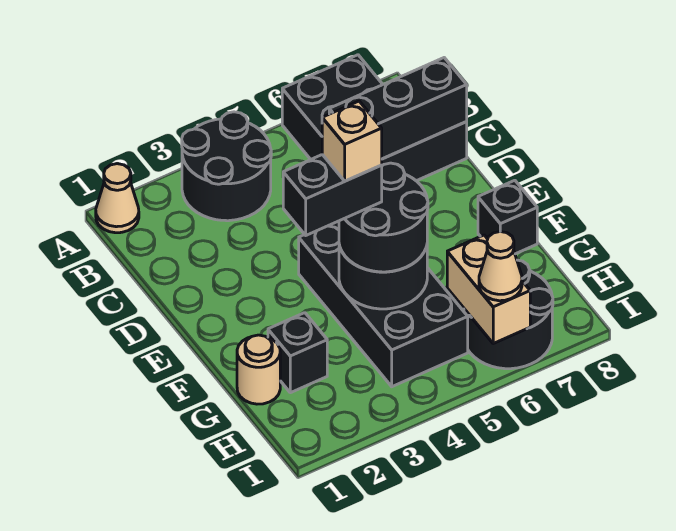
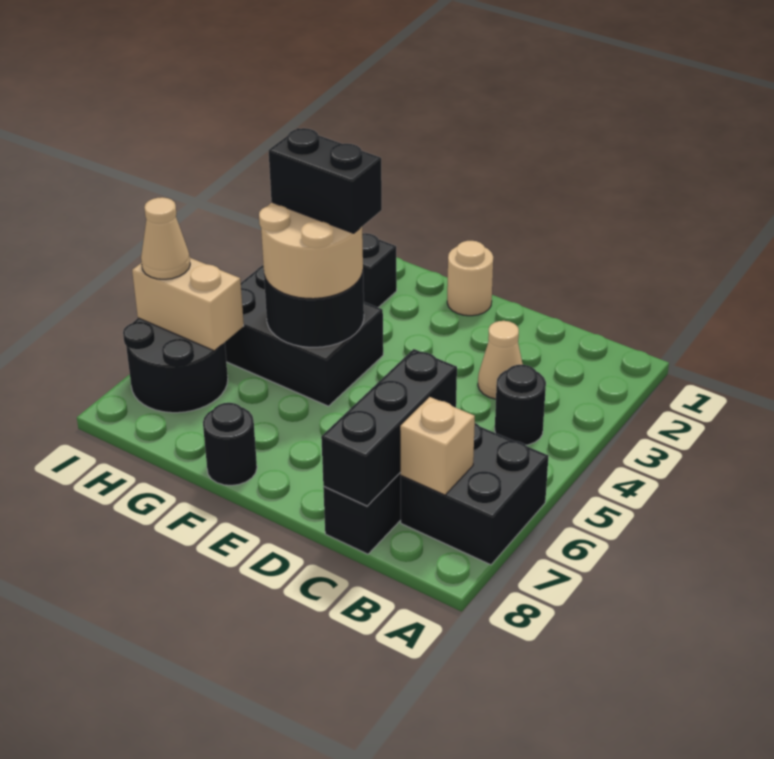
tan cone A1 level 1 -> tan cone C3 level 1
black round brick A3:B4 level 1 -> black round brick B4 level 1
black brick E4:H5 level 1 -> black brick F4:H5 level 1
black brick F3:F4 level 4 -> black brick F4:G4 level 4
black round brick F4:G5 level 3 -> tan round brick F4:G5 level 3
tan brick F4 level 5 -> tan brick B7 level 2
black brick F8 level 1 -> black round brick F8 level 1
tan round brick G1 level 1 -> tan round brick E1 level 1

